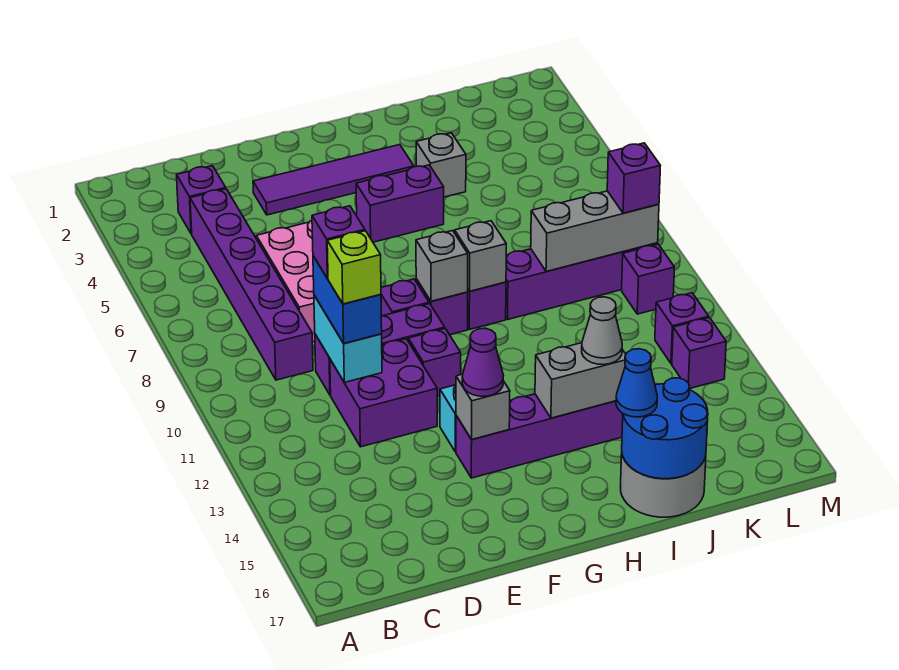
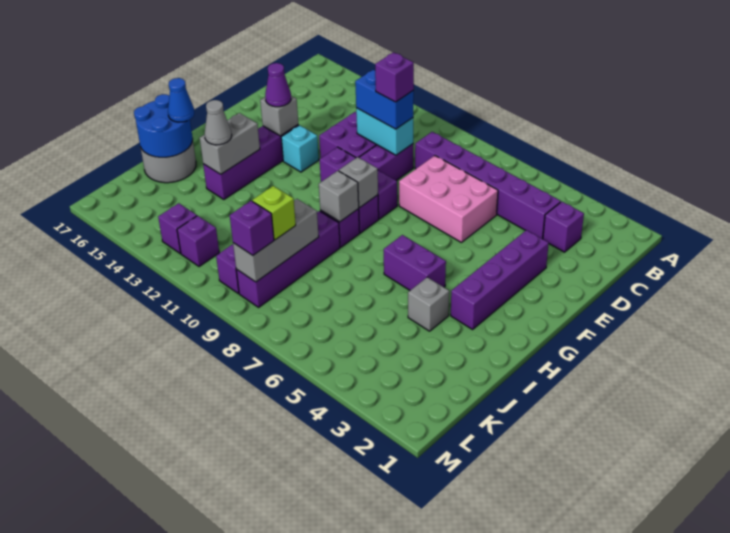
lime brick D11 level 4 -> lime brick K9 level 3
purple tile E3:H3 level 1 -> purple brick E3:H3 level 1
purple brick G5:H5 level 1 -> purple brick H5:H6 level 1

